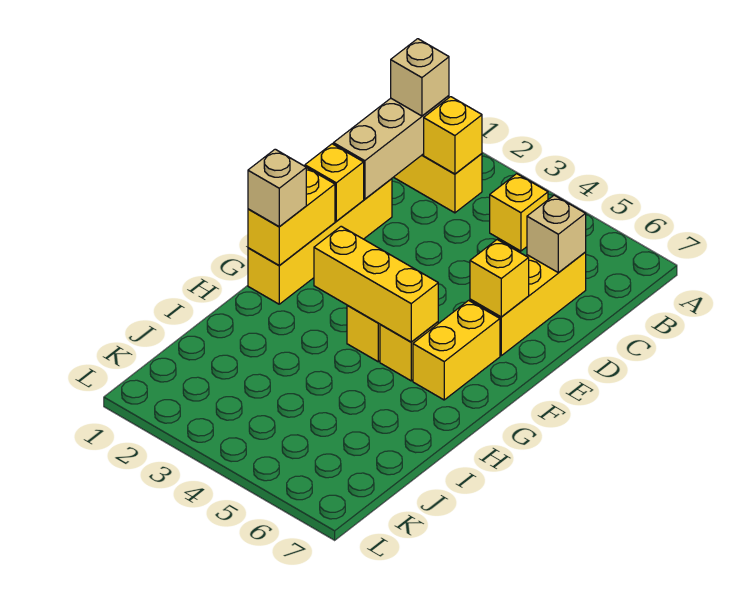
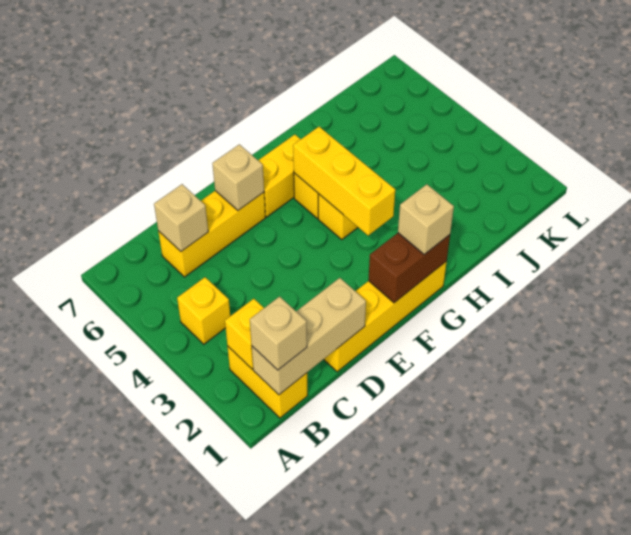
yellow brick E1 level 2 -> none
yellow brick E6 level 2 -> tan brick E6 level 2
yellow brick F1:G1 level 2 -> brown brick F1:G1 level 2

